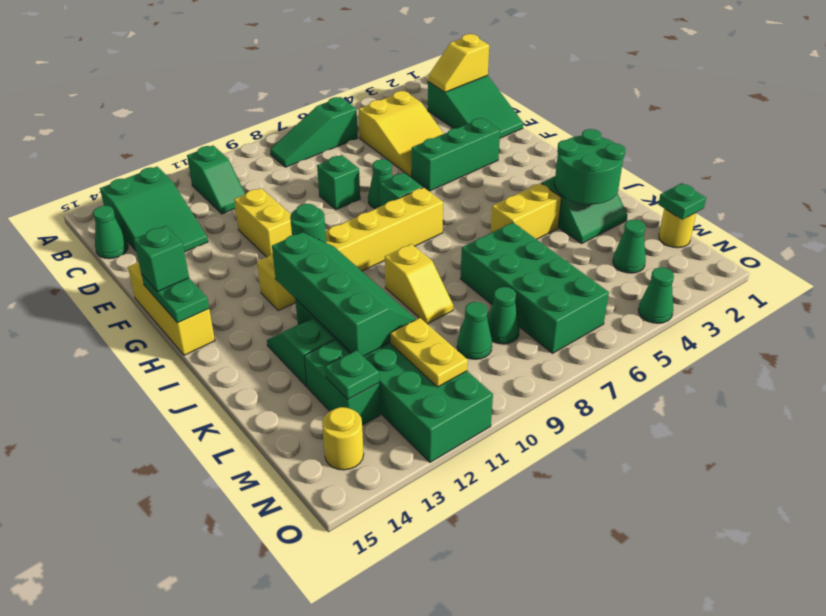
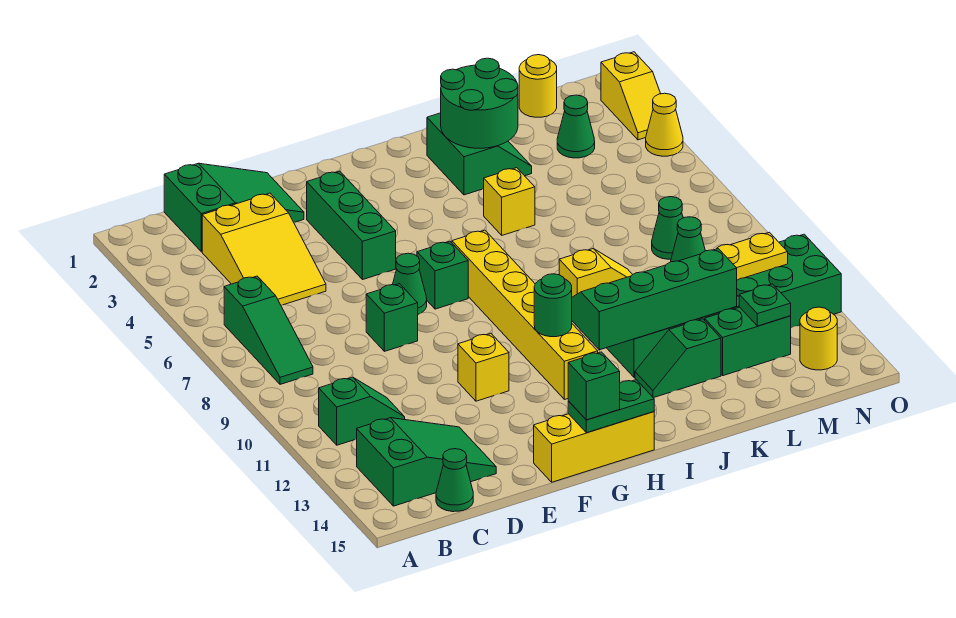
yellow slope C1:C2 level 2 top 1 -> yellow slope O2:O3 level 1 top 2
yellow slope C4:E5 level 1 top C -> yellow slope C3:D5 level 1 top 3
yellow brick E11:F11 level 1 -> yellow brick F11 level 1
yellow brick J4:J5 level 1 -> yellow brick J5 level 1
green brick K6:N7 level 1 -> none
green plate M1 level 2 -> none
green cone O4 level 1 -> yellow cone O4 level 1

